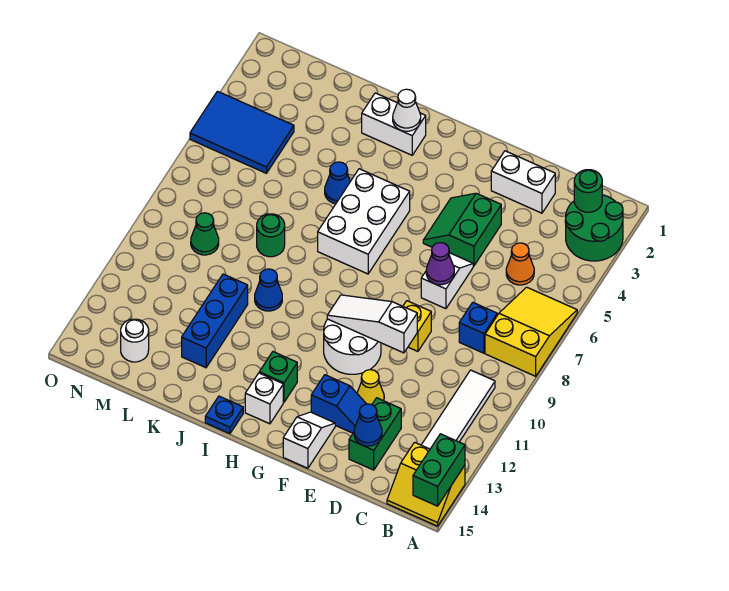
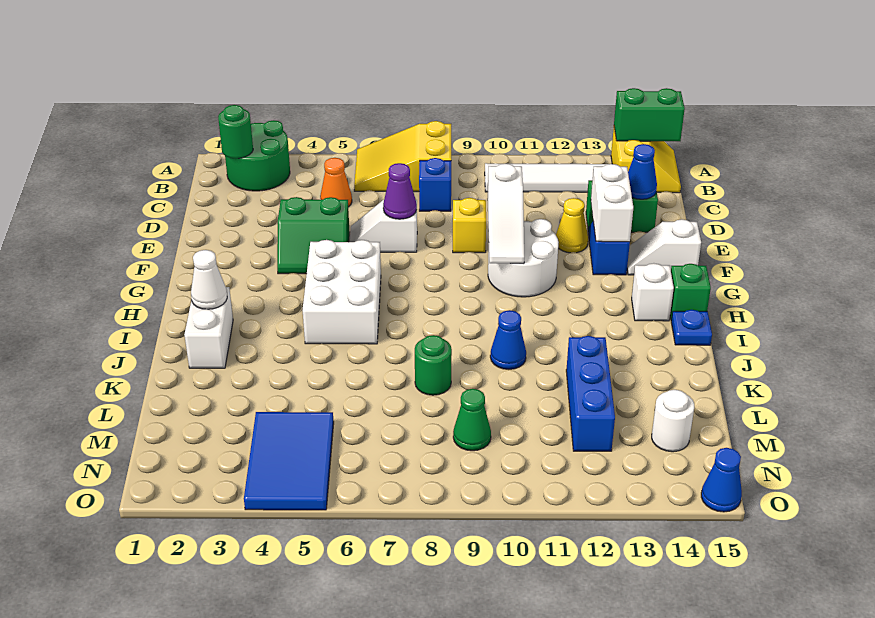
white brick D2:E2 level 1 -> white brick E13:F13 level 2
white brick H5:I7 level 1 -> white brick G5:I6 level 1
green brick H13 level 1 -> green brick H15 level 1
blue cone J5 level 1 -> blue cone O15 level 1
blue brick K11:K13 level 1 -> blue brick K12:M12 level 1

